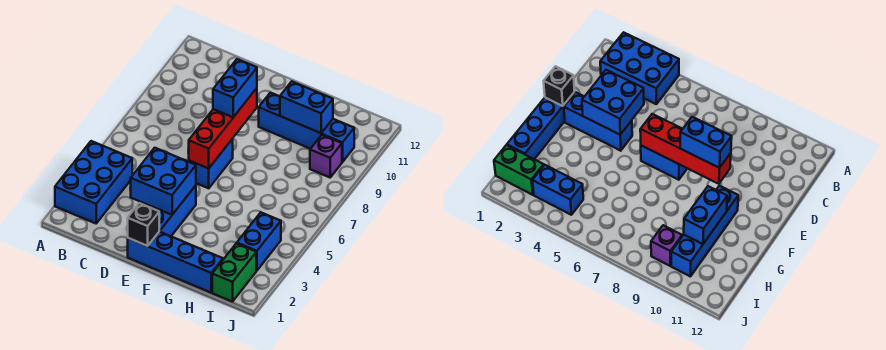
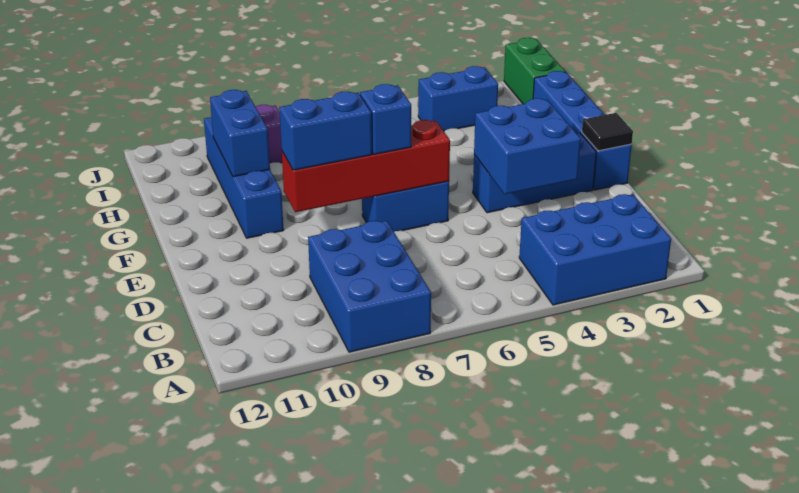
none -> blue brick A8:C9 level 1
black brick E1 level 2 -> black tile E1 level 2
none -> blue brick E7 level 3
green brick I1:I2 level 1 -> green brick I1:J1 level 1

